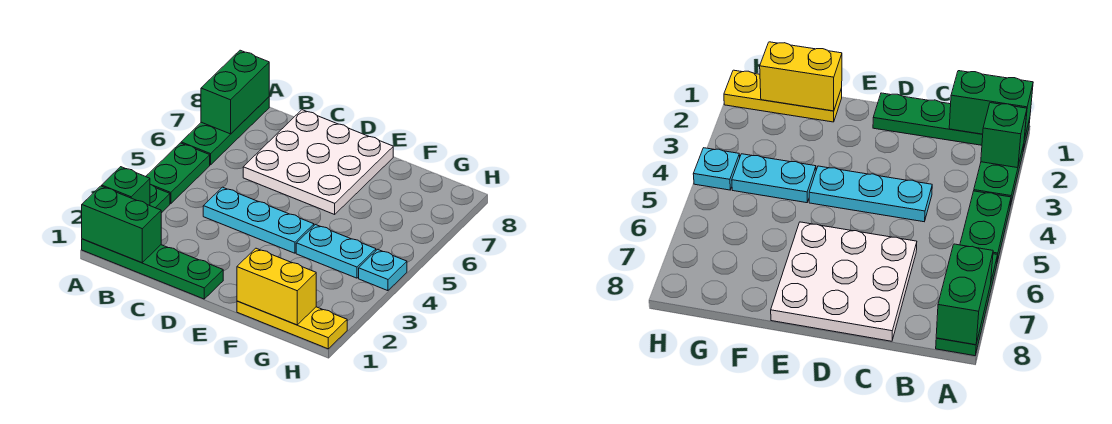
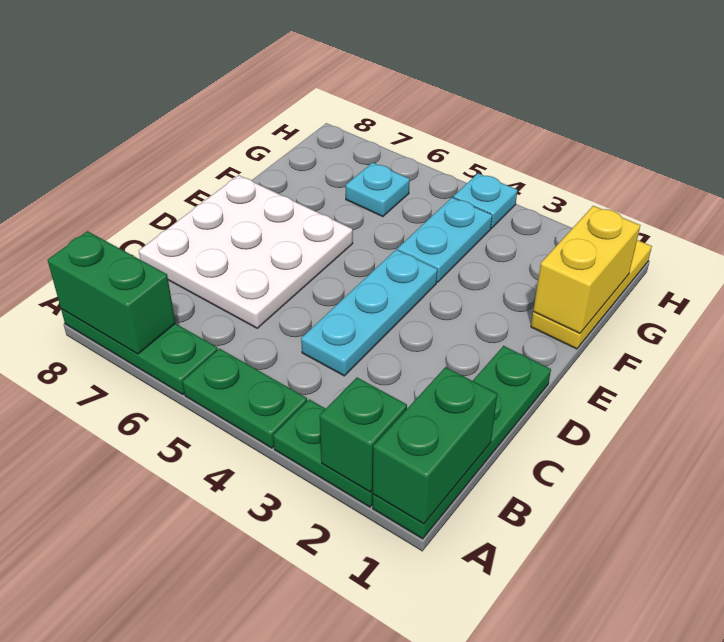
none -> cyan plate G6 level 1

